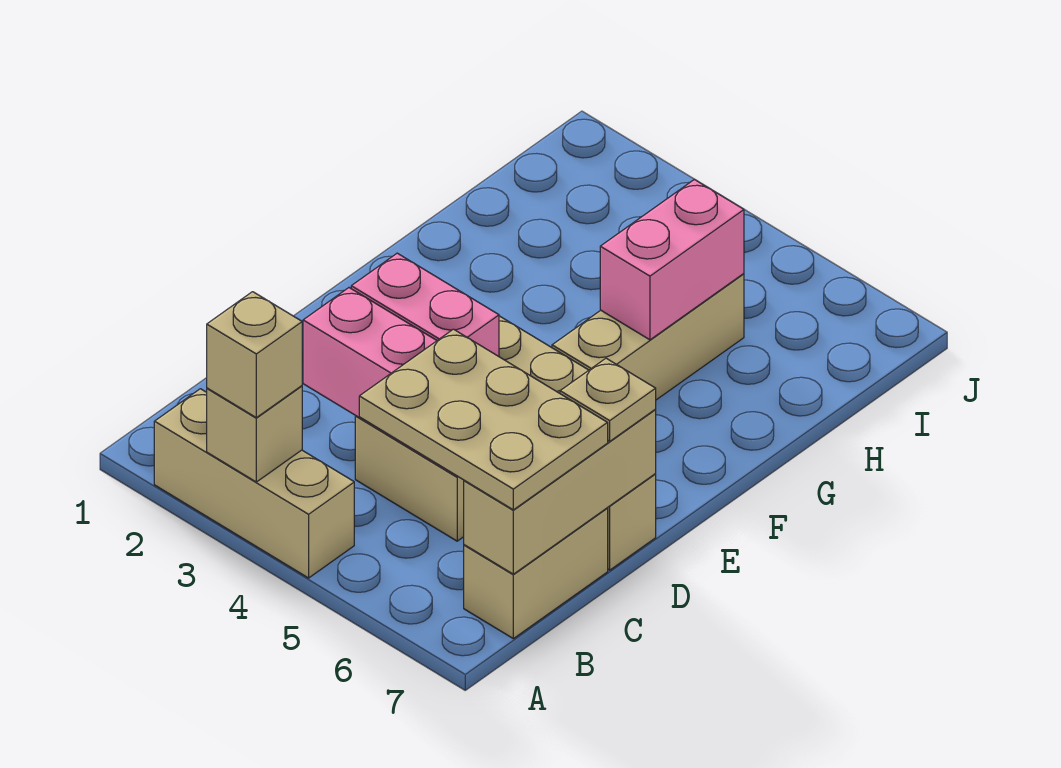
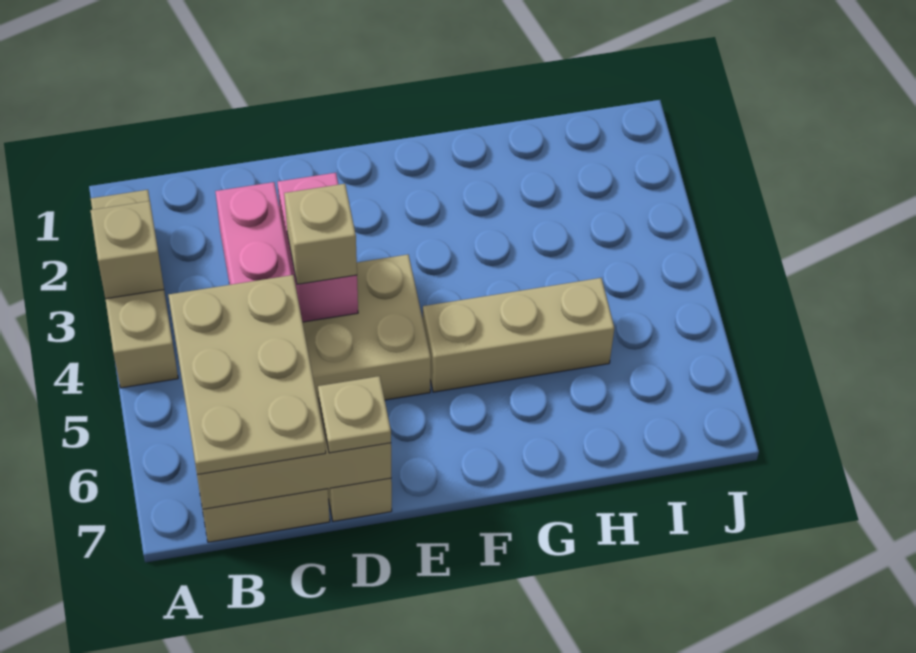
tan brick A3 level 3 -> tan brick D4 level 3
pink brick G5:H5 level 2 -> none

